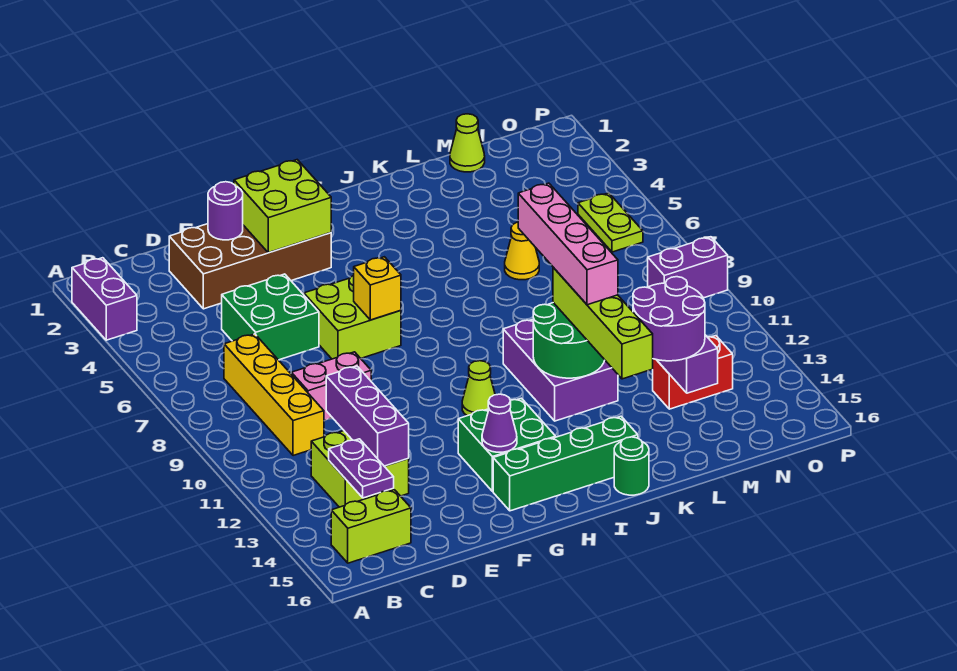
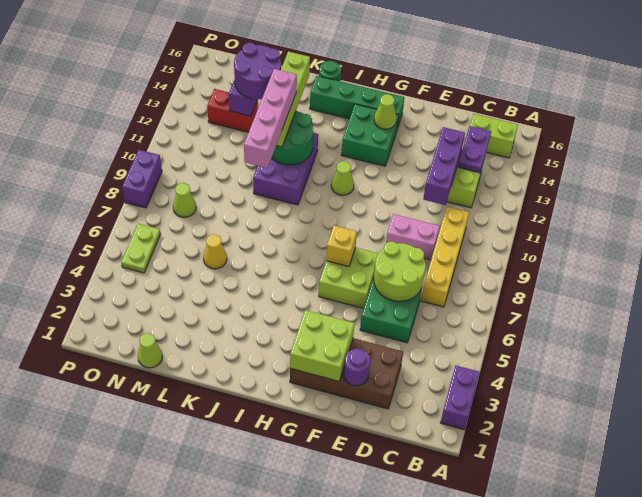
none -> lime round brick D6:E7 level 2
purple cone G14 level 2 -> lime cone G14 level 2
none -> lime cone N8 level 1
purple brick O9:P9 level 1 -> purple brick P8:P9 level 1

